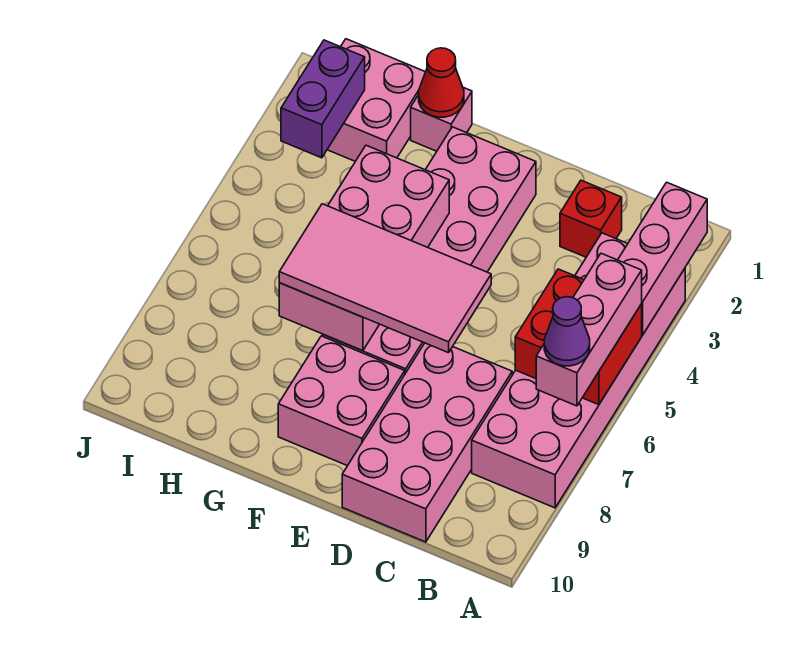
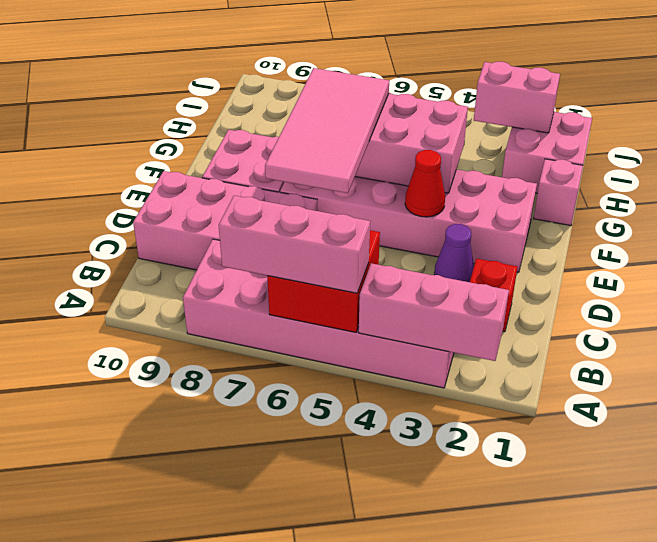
purple cone A7 level 4 -> purple cone D3 level 1
red cone G1 level 2 -> red cone E4 level 2
purple brick I2:I3 level 2 -> pink brick I2:I3 level 2

